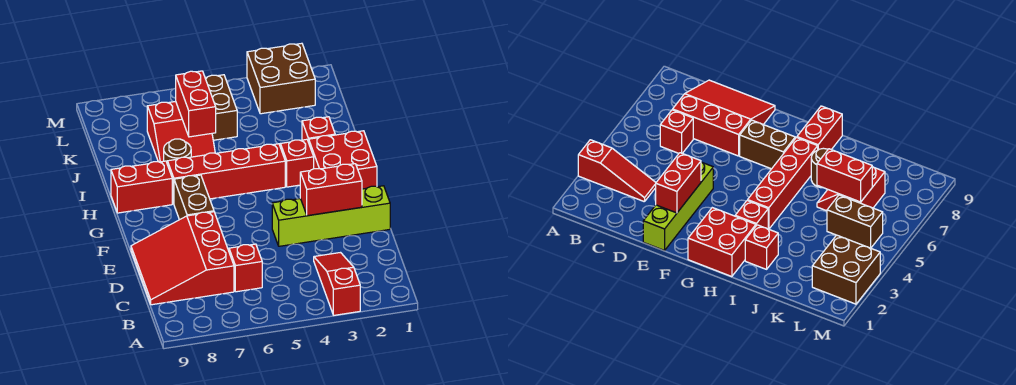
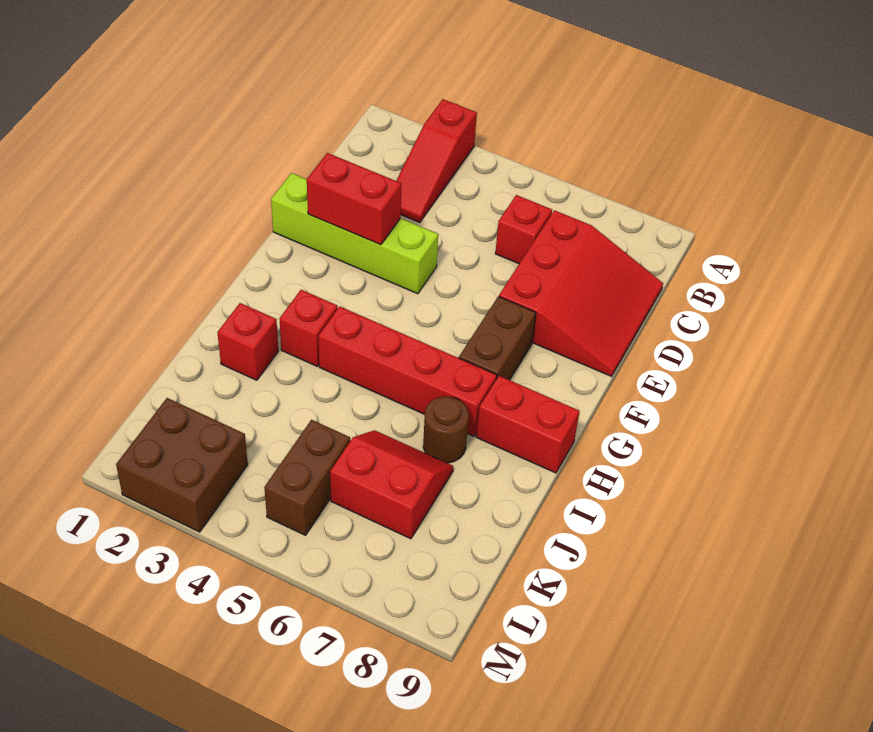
red brick G1:H2 level 1 -> none
red brick J6:K6 level 2 -> none

